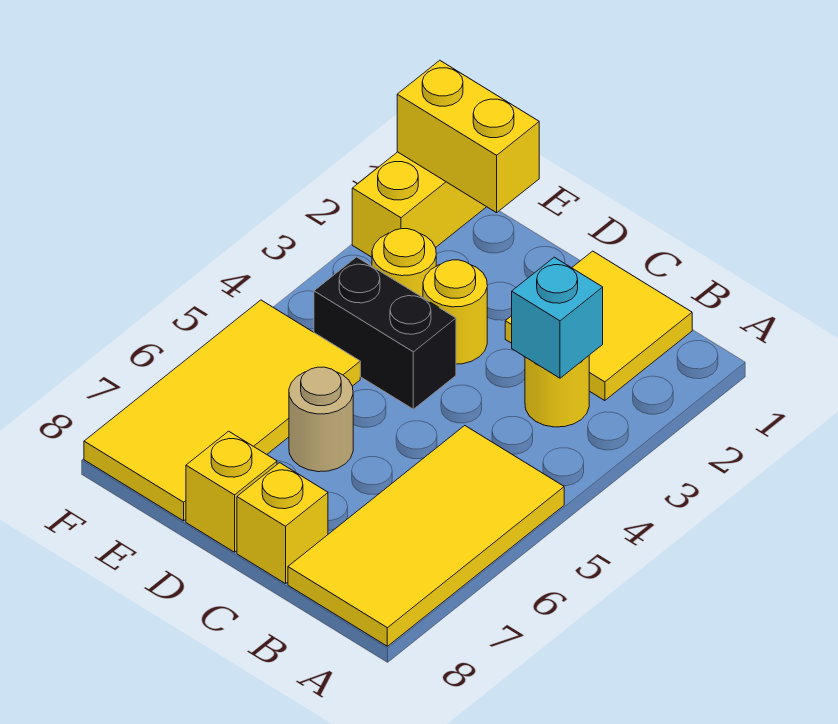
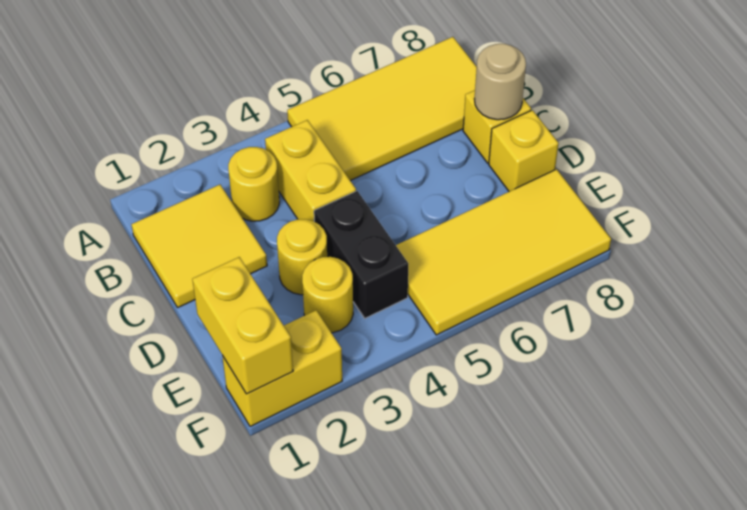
cyan brick B3 level 2 -> none
none -> yellow brick B4:C4 level 1
tan round brick D6 level 1 -> tan round brick C8 level 2

